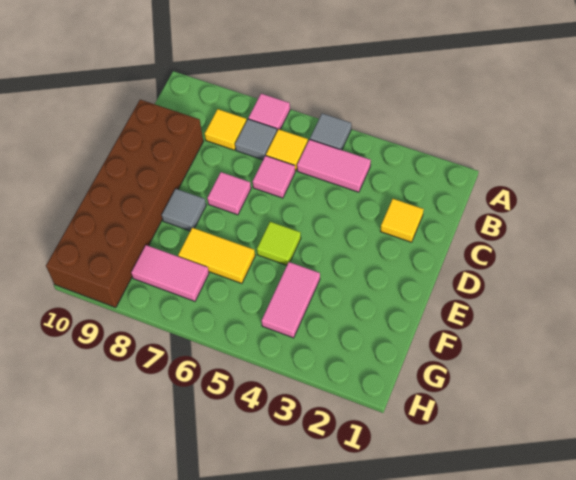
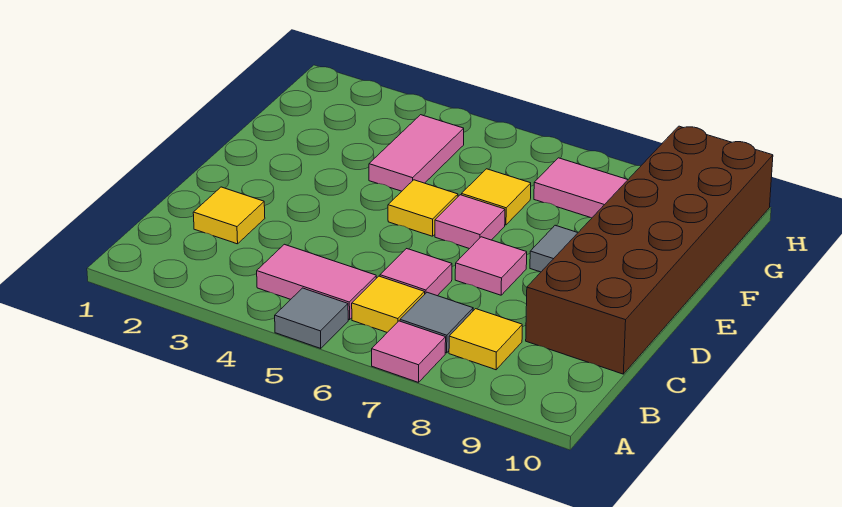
lime tile E5 level 1 -> yellow tile E5 level 1
none -> pink tile E6 level 1
yellow tile F6:F7 level 1 -> yellow tile F6 level 1

